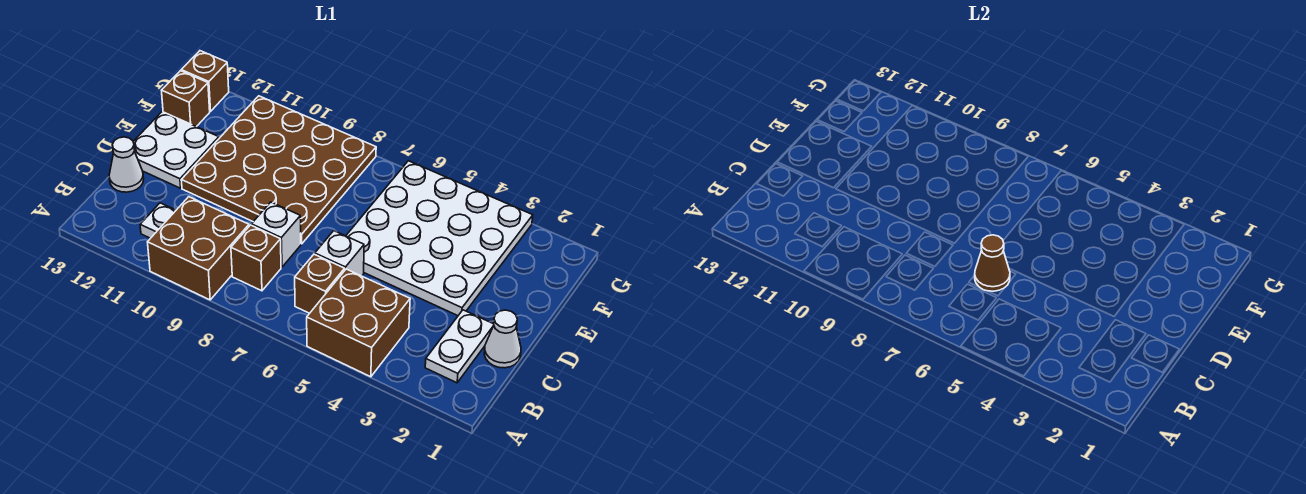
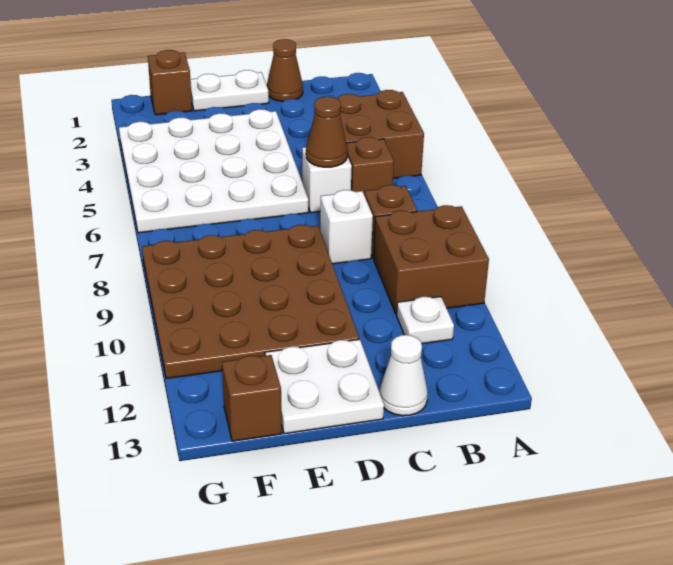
white plate B2:C2 level 1 -> white plate D1:E1 level 1
white cone C1 level 1 -> brown cone C1 level 1
brown brick G13 level 1 -> brown brick F1 level 1

